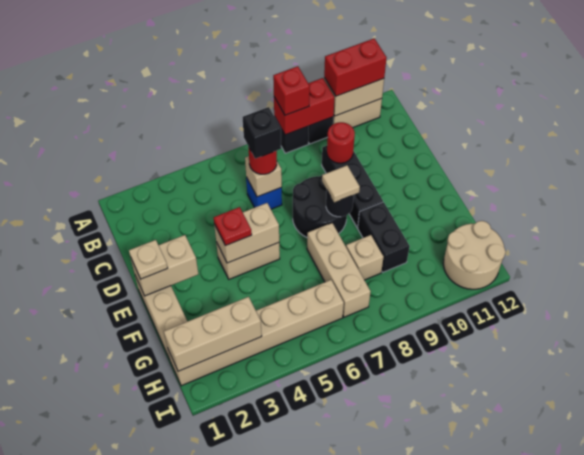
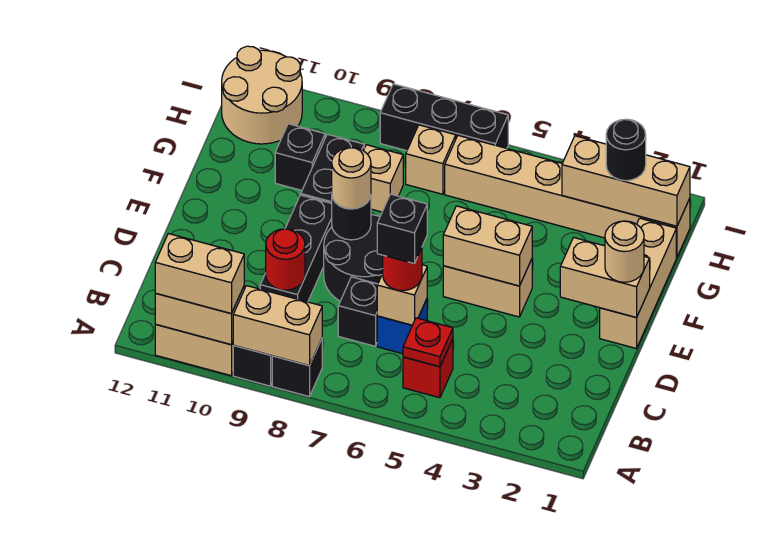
red brick A8:A9 level 2 -> tan brick A8:A9 level 2
red brick A8 level 3 -> red brick B5 level 1
red brick A10:A11 level 3 -> tan brick A10:A11 level 3
none -> black brick C7 level 1
tan plate E1 level 3 -> tan round brick E1 level 3
red plate E4 level 3 -> red plate B5 level 2
tan tile E8 level 3 -> tan round brick E8 level 3
tan brick F7:H7 level 1 -> tan brick H7 level 1
none -> black brick G10 level 1
none -> black round brick H2 level 3
none -> black brick I6:I8 level 1

